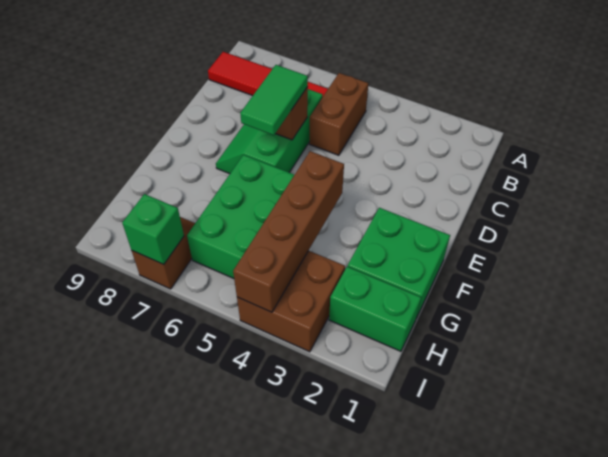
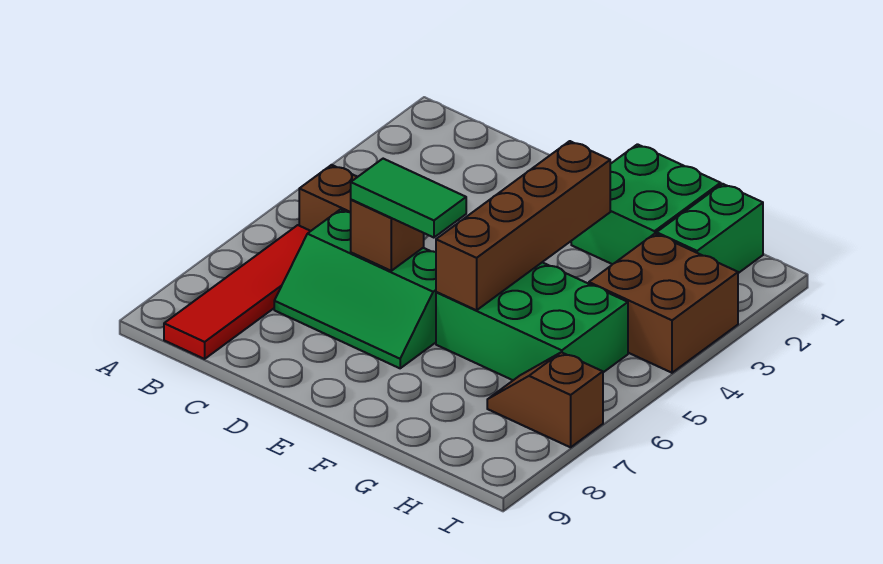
brown brick F4:I4 level 2 -> brown brick F3:F6 level 2
green brick I7 level 2 -> none

